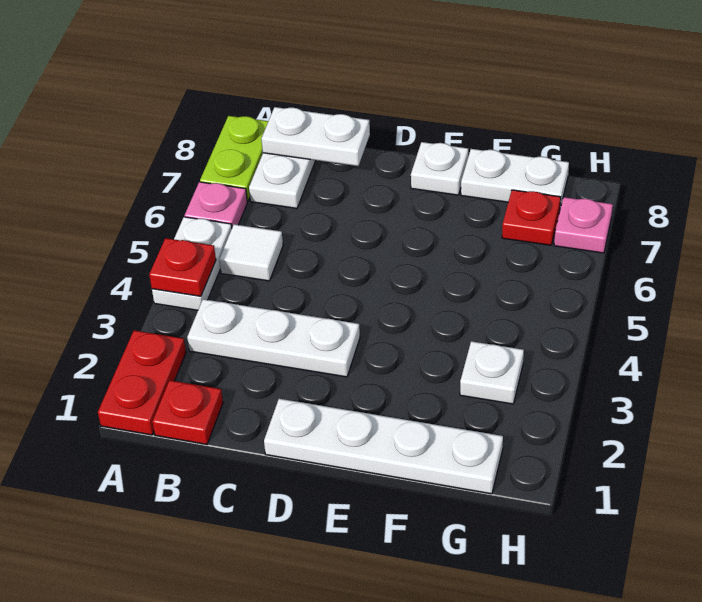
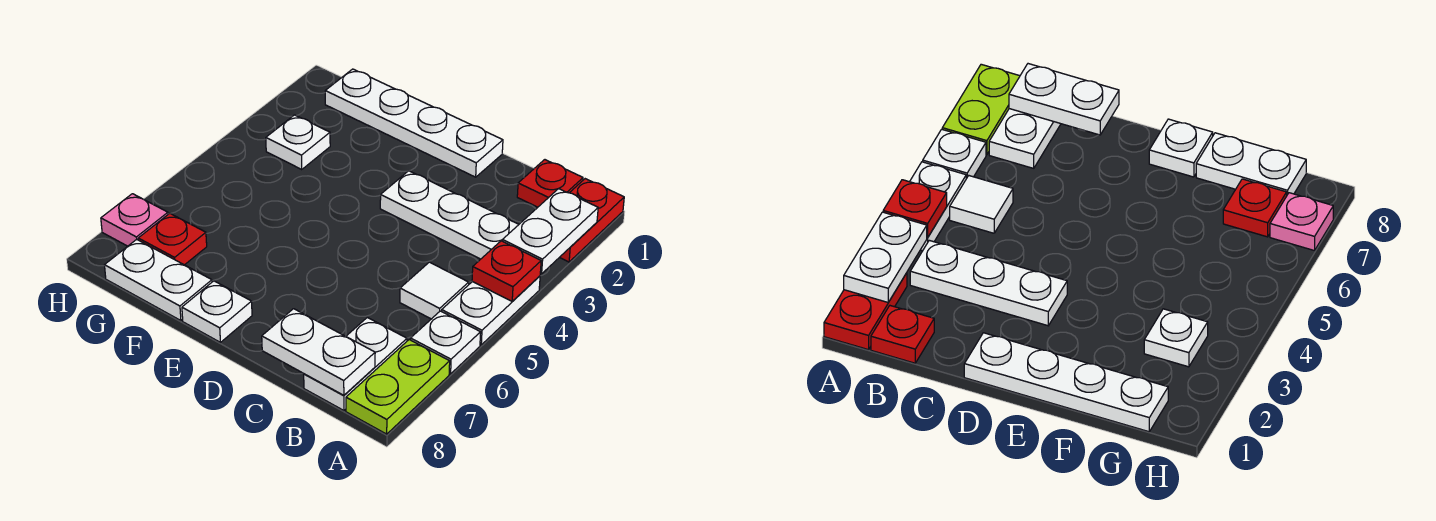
none -> white plate A2:A3 level 2
pink plate A6 level 1 -> white plate A6 level 1

